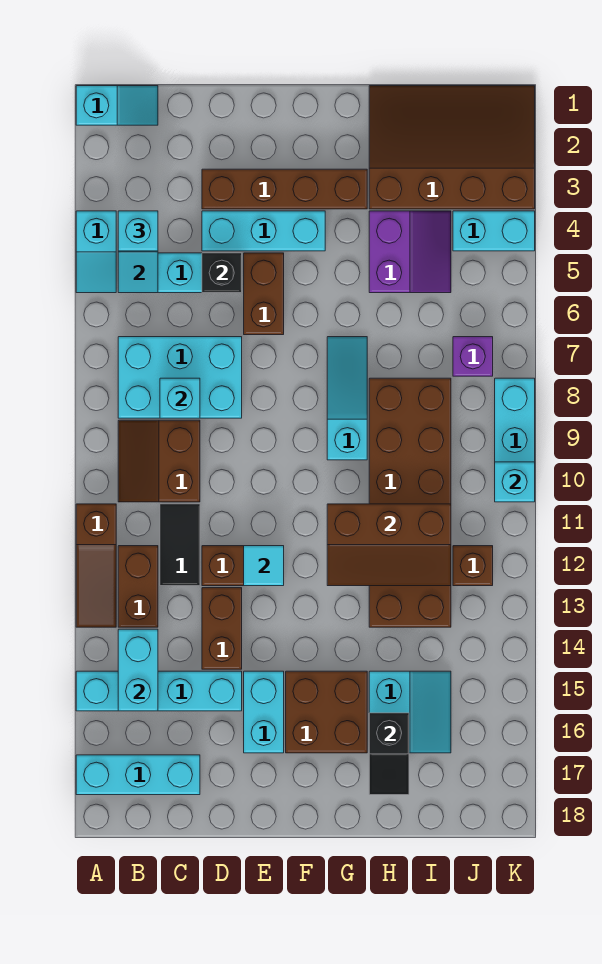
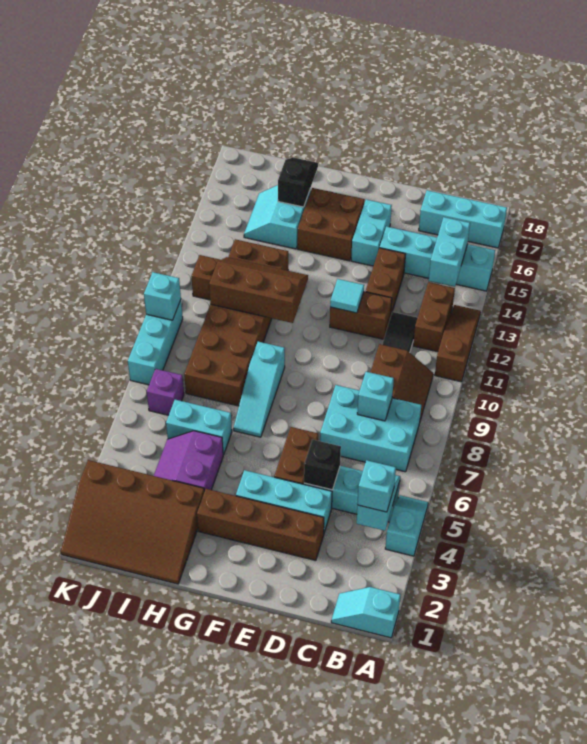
cyan brick J4:K4 level 1 -> cyan brick H6:I6 level 1

